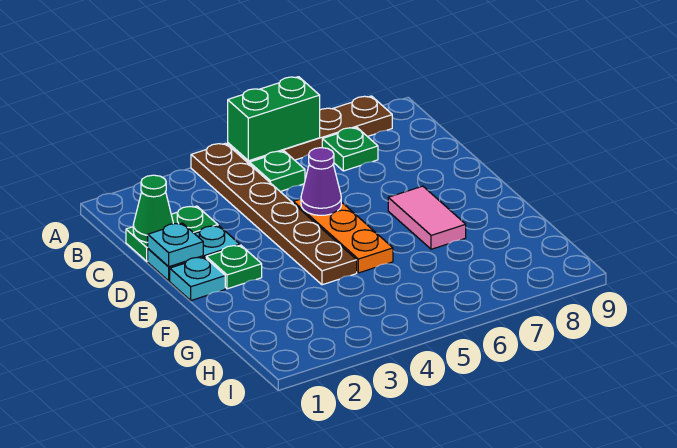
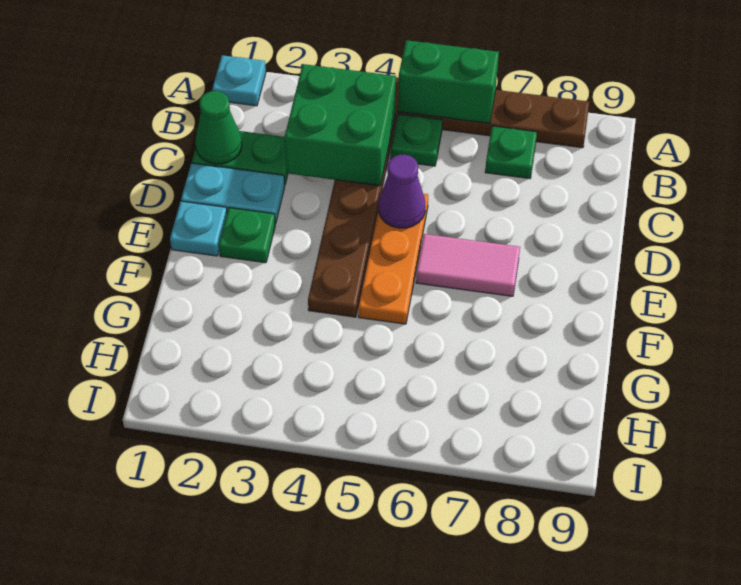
none -> green brick B3:C4 level 2
cyan plate D1 level 2 -> cyan plate A1 level 1
pink tile E7:F7 level 1 -> pink tile E6:E7 level 1

